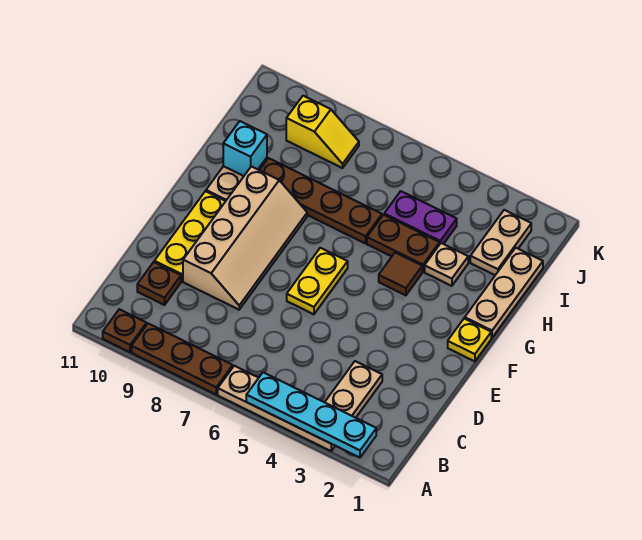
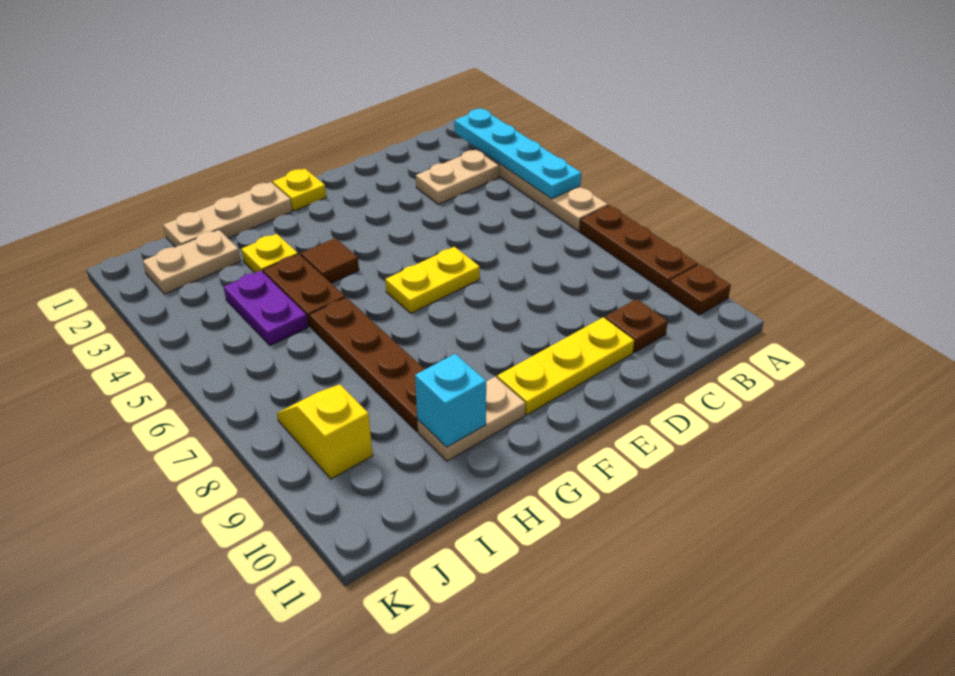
tan slope D8:G9 level 1 top 9 -> none
tan plate H3 level 1 -> yellow plate H3 level 1

